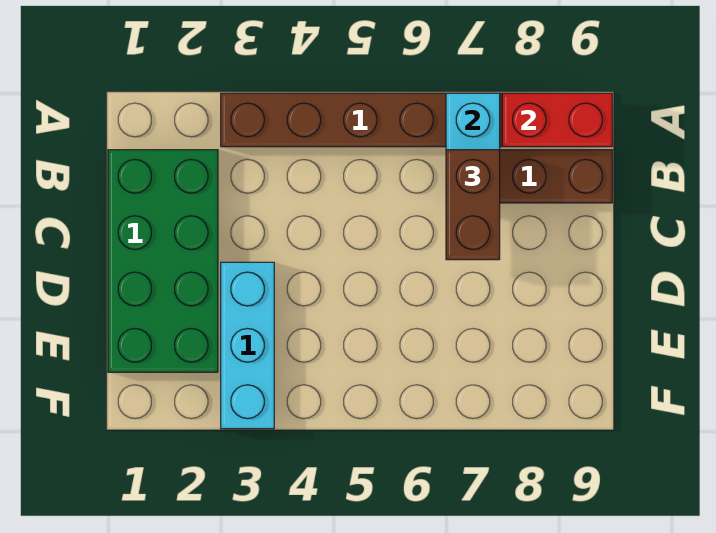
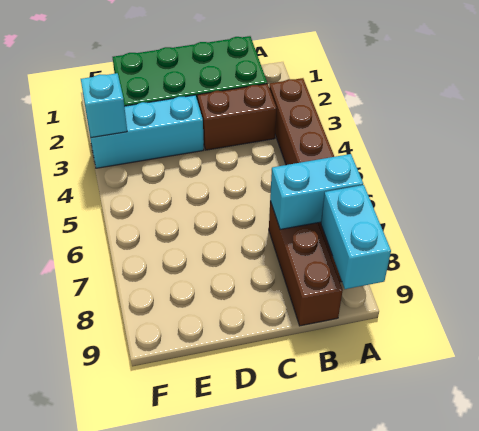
red brick A8:A9 level 2 -> cyan brick A8:A9 level 2
brown brick B7:C7 level 3 -> brown brick B3:C3 level 1
none -> cyan brick F3 level 2

